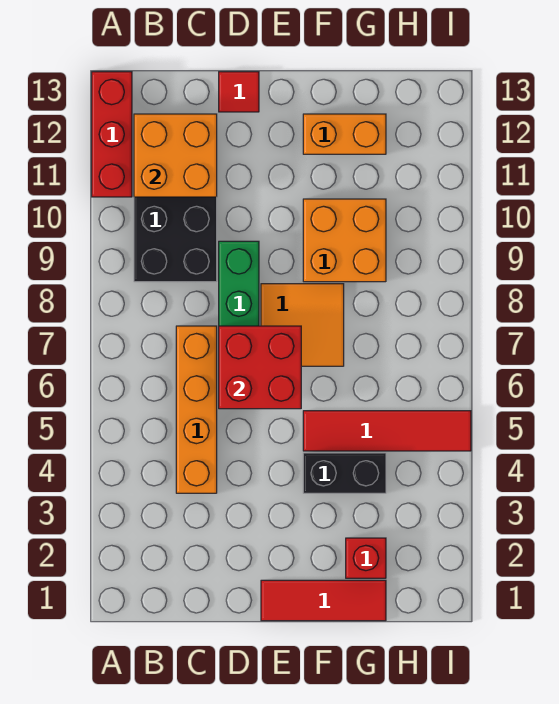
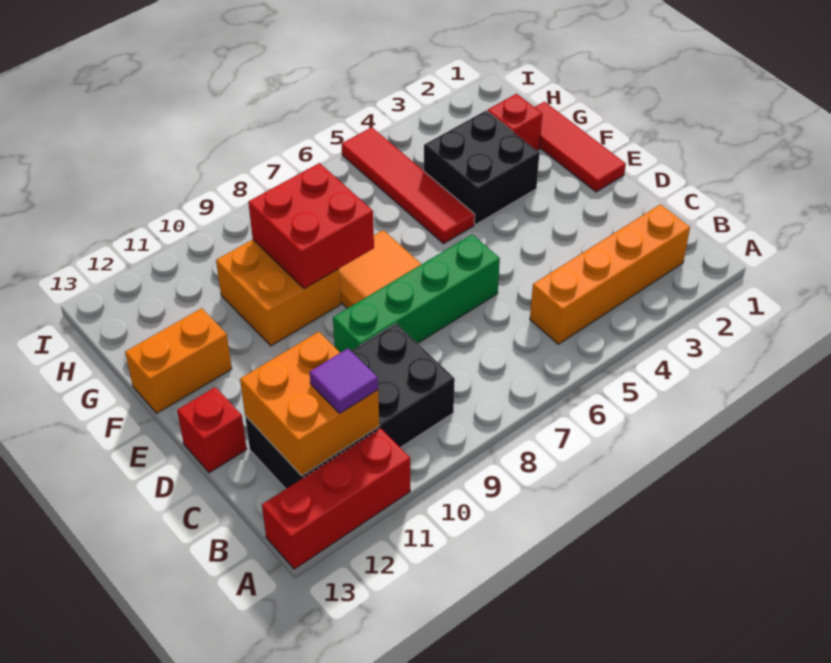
none -> purple tile B11 level 3
orange brick C4:C7 level 1 -> orange brick B2:B5 level 1
red brick D6:E7 level 2 -> red brick F8:G9 level 2
red tile D13 level 1 -> red brick D13 level 1
black brick F4:G4 level 1 -> black brick F3:G4 level 1
orange brick F12:G12 level 1 -> orange brick F12:F13 level 1

